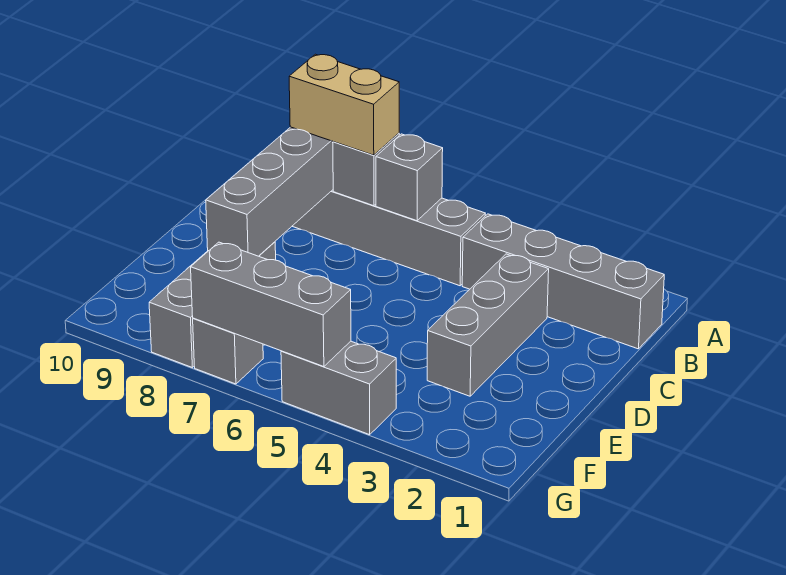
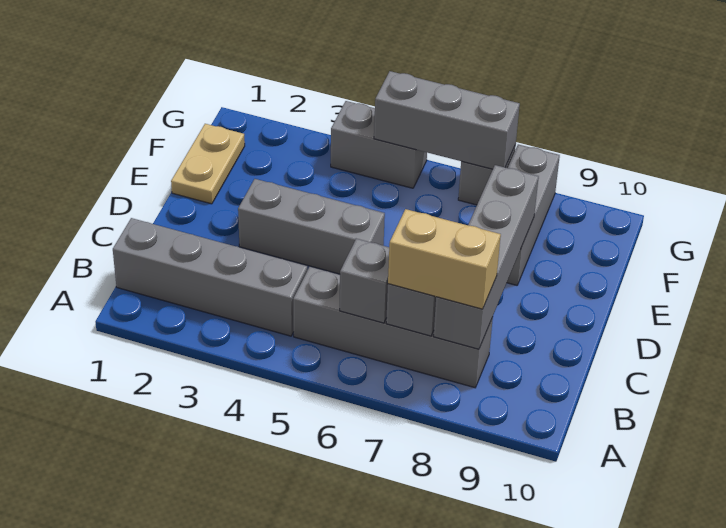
grey brick C3:E3 level 1 -> grey brick D3:D5 level 1
none -> tan plate E1:F1 level 1

